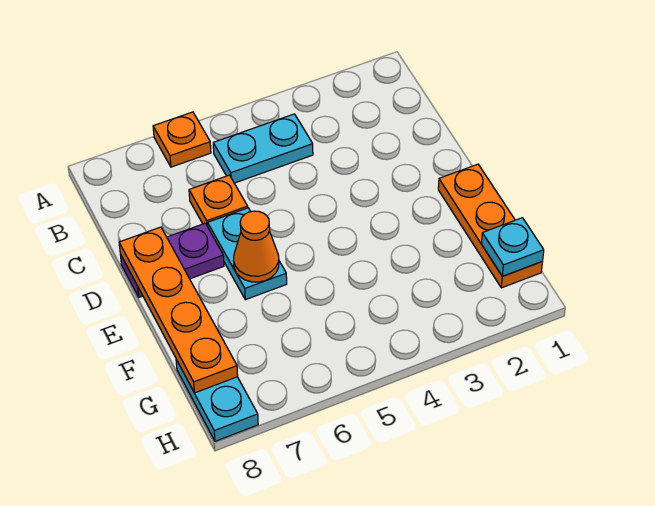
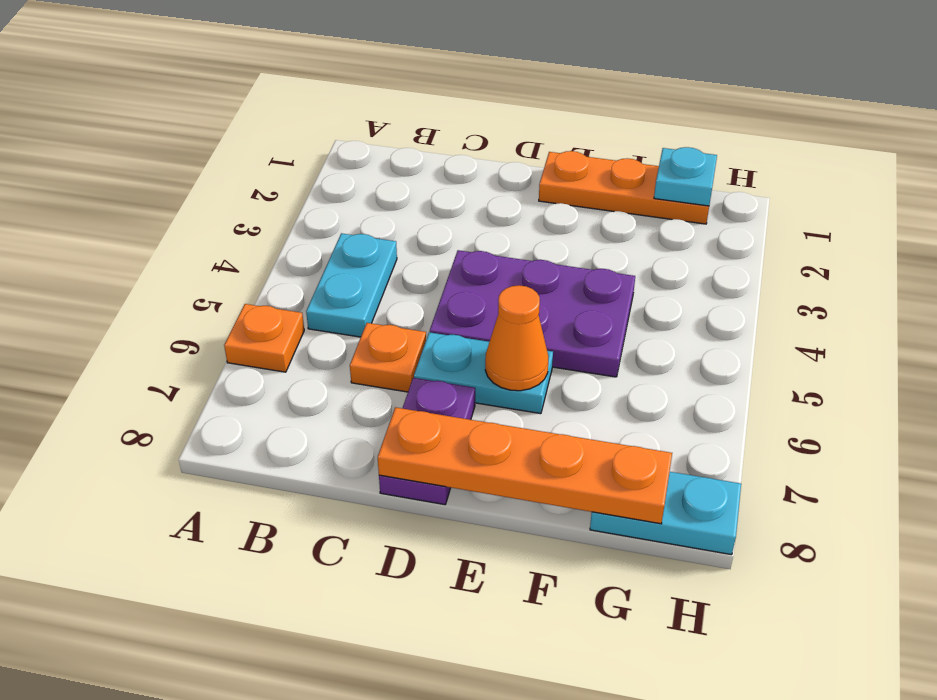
none -> purple plate D4:F5 level 1

